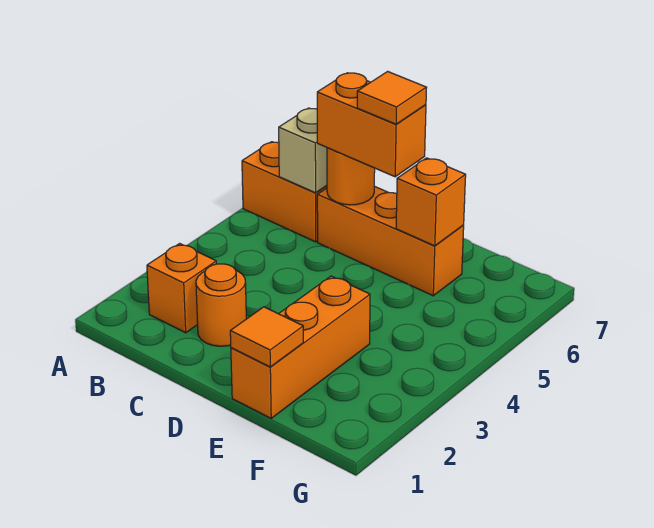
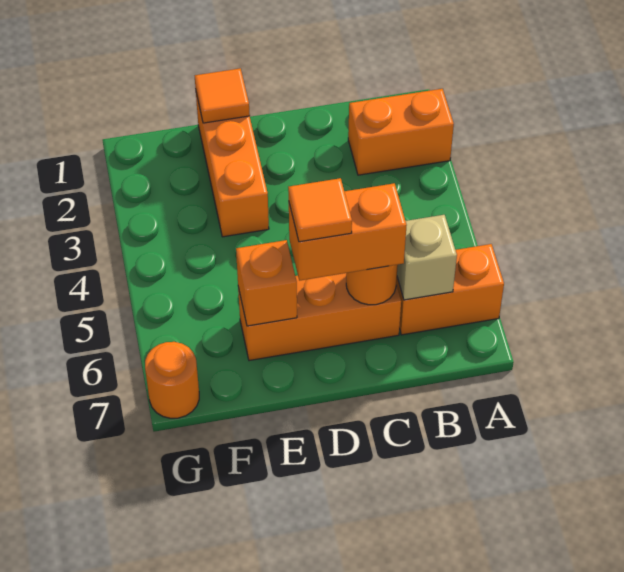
orange brick B2 level 1 -> orange brick A2:B2 level 1
orange round brick C2 level 1 -> orange round brick G7 level 1

